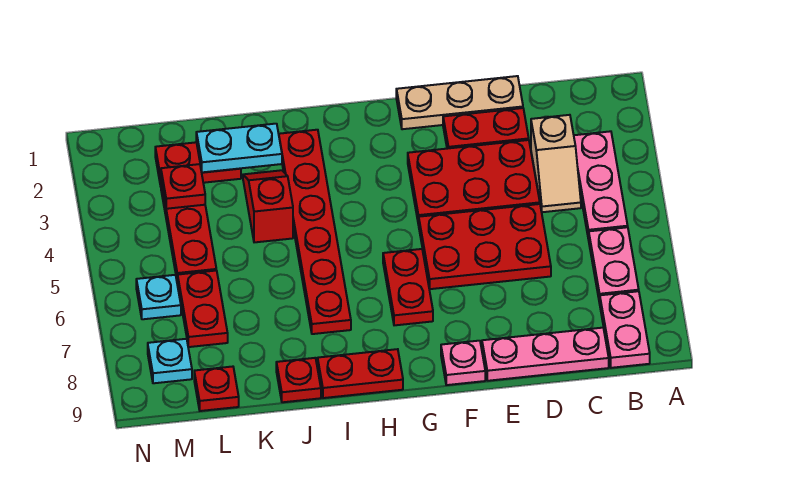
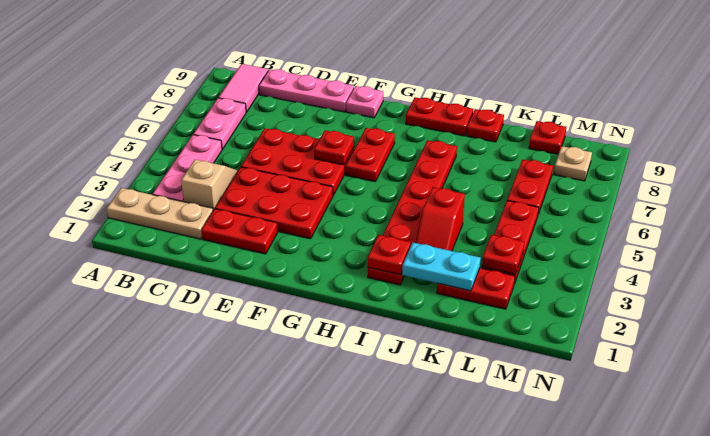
pink plate B8:B9 level 1 -> pink tile B8:B9 level 1
tan plate D1:F1 level 1 -> tan plate A2:C2 level 1
none -> red plate F6 level 2
none -> red plate I2 level 2
cyan plate M6 level 1 -> none
cyan plate M8 level 1 -> tan plate M8 level 1

